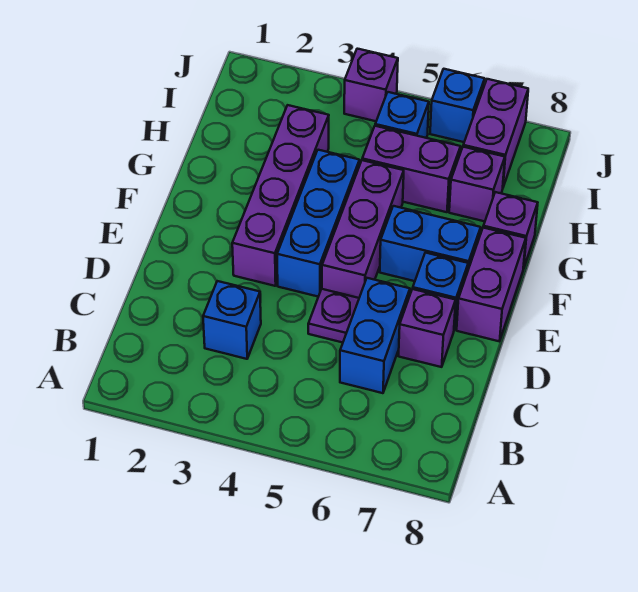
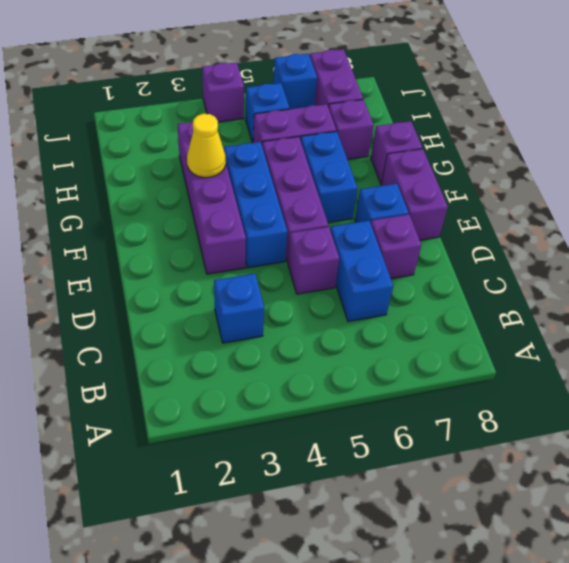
purple plate D5 level 1 -> purple brick D5 level 1
blue brick F6:F7 level 1 -> blue brick F6:G6 level 1
none -> yellow cone G3 level 2

